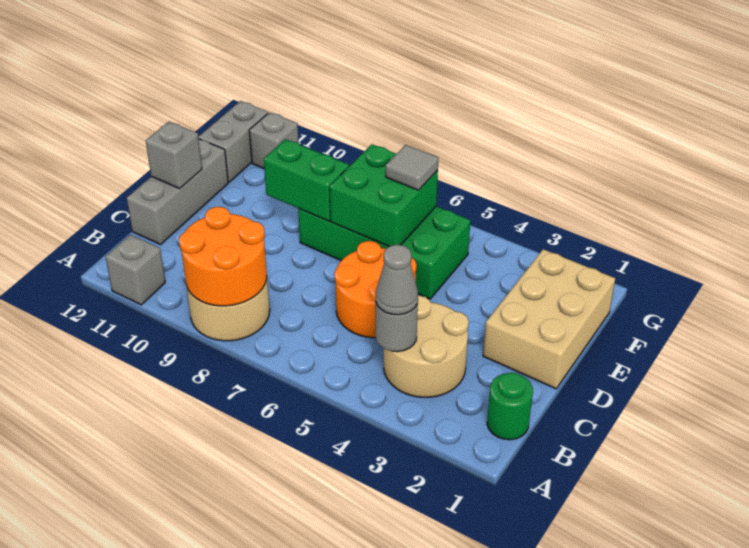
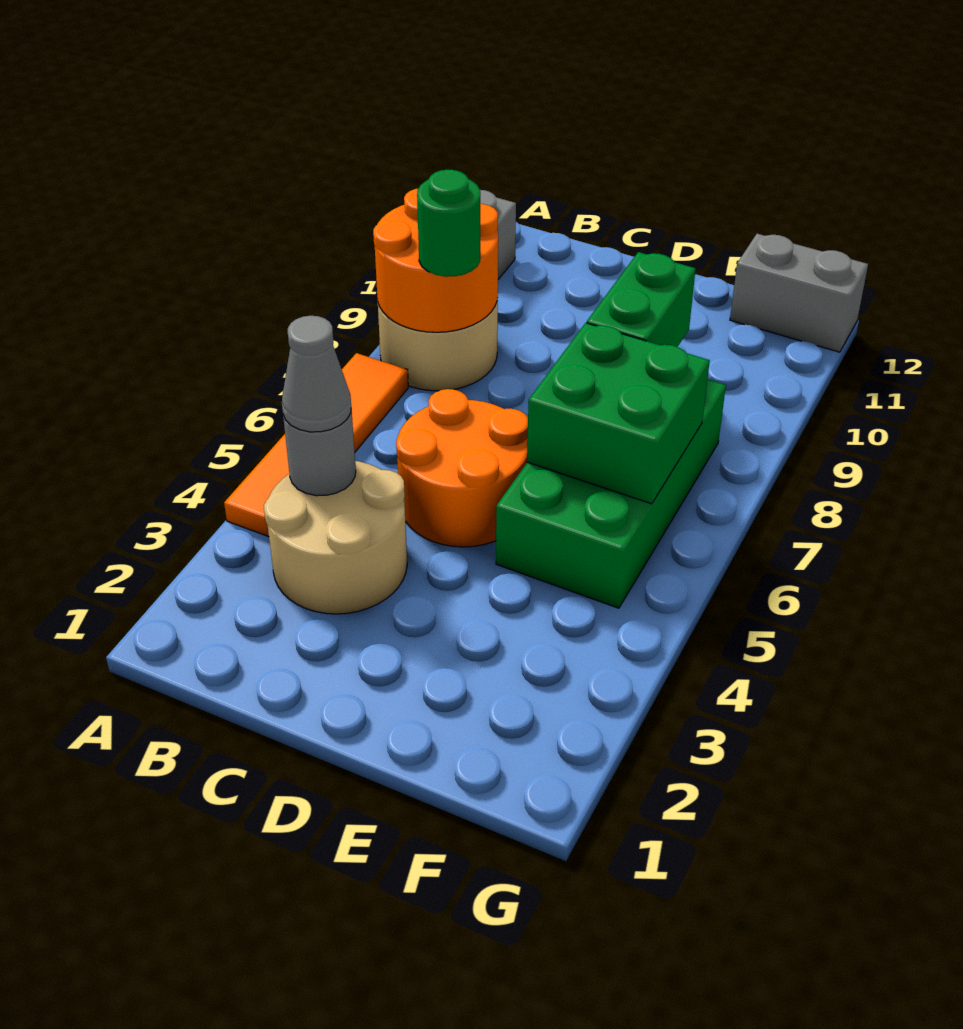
none -> orange tile A4:A7 level 1
green round brick B1 level 1 -> green round brick B8 level 3
grey brick C12:E12 level 1 -> none
tan brick D1:F2 level 1 -> none
grey brick D12 level 2 -> none
grey tile F6 level 3 -> none
grey brick G11 level 1 -> none

